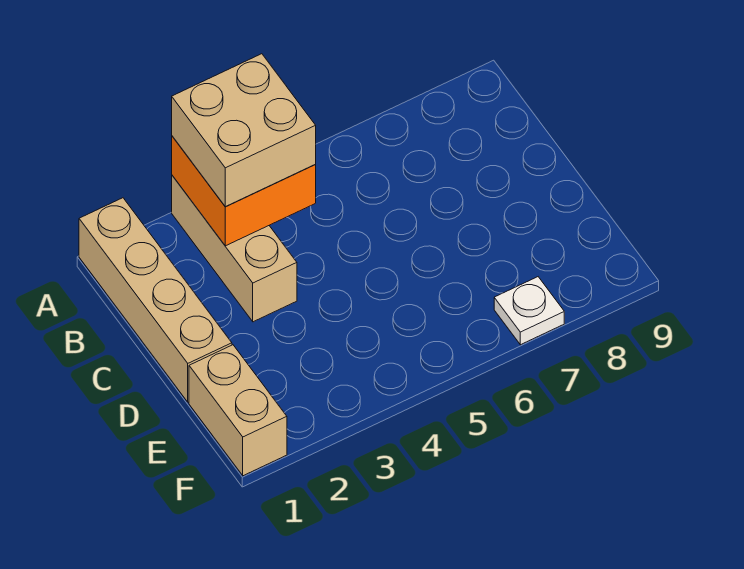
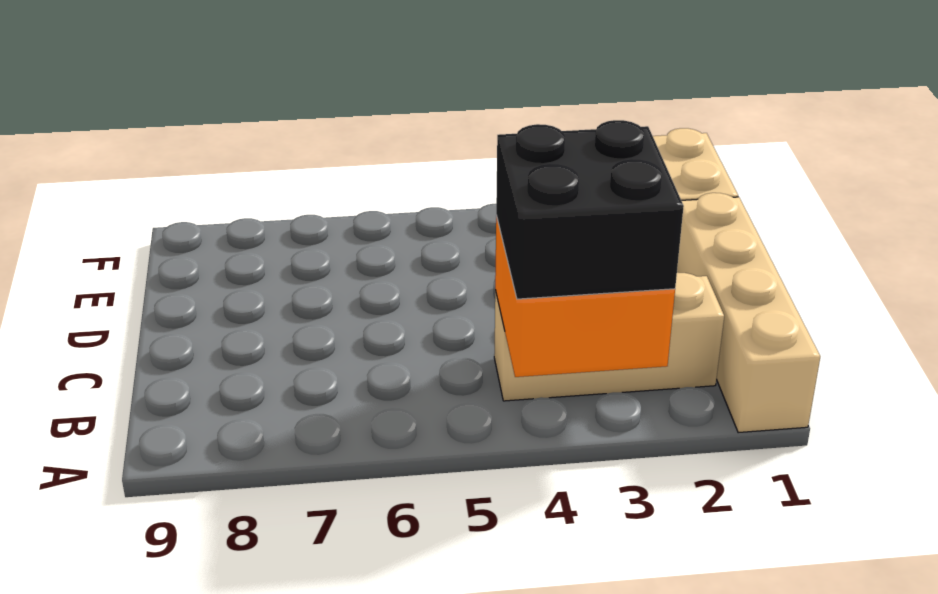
tan brick A3:C3 level 1 -> tan brick B2:B4 level 1
tan brick A3:B4 level 3 -> black brick A3:B4 level 3
white plate F7 level 1 -> none

